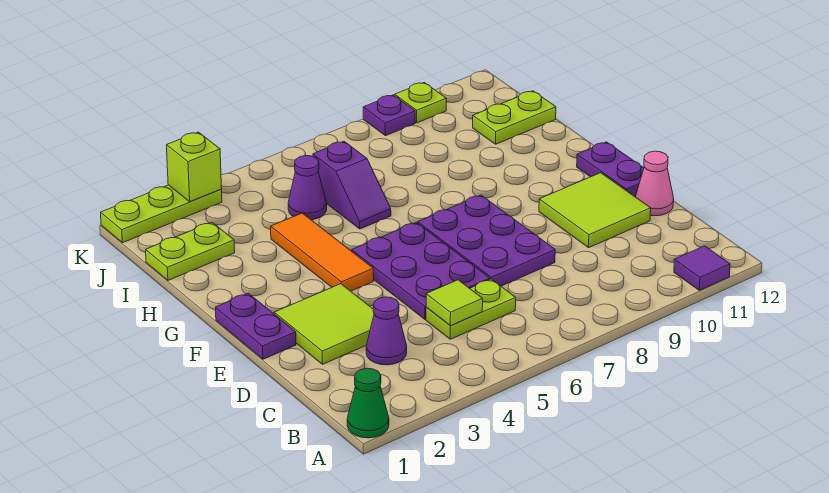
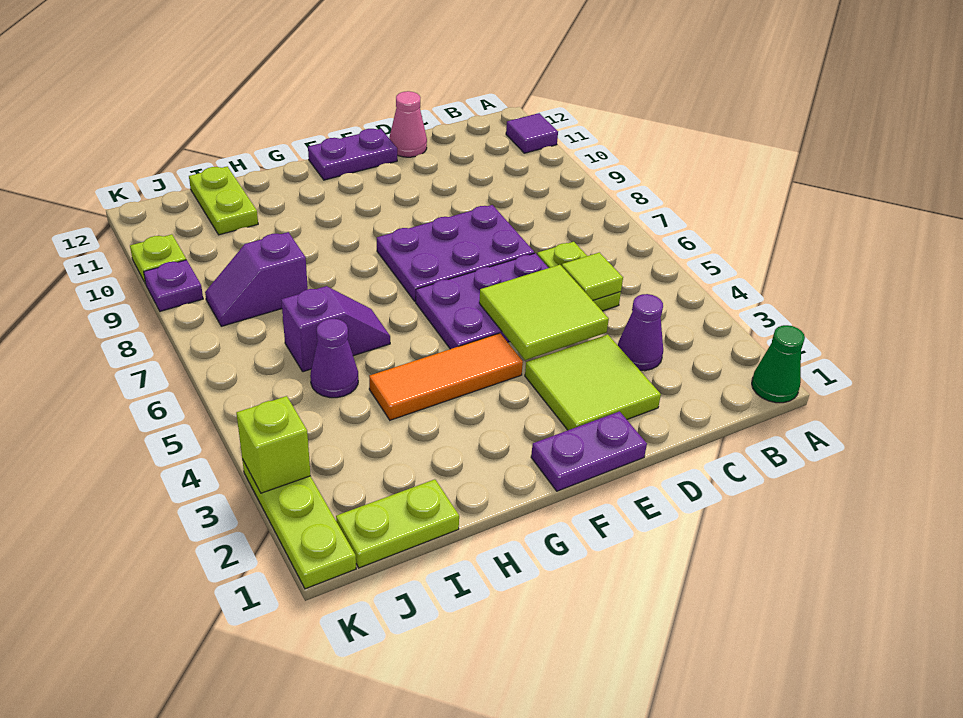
lime tile D10:E11 level 1 -> lime tile D4:E5 level 2
lime plate I1:I2 level 1 -> lime plate I1:J1 level 1
none -> purple slope I8:J8 level 1 top I

